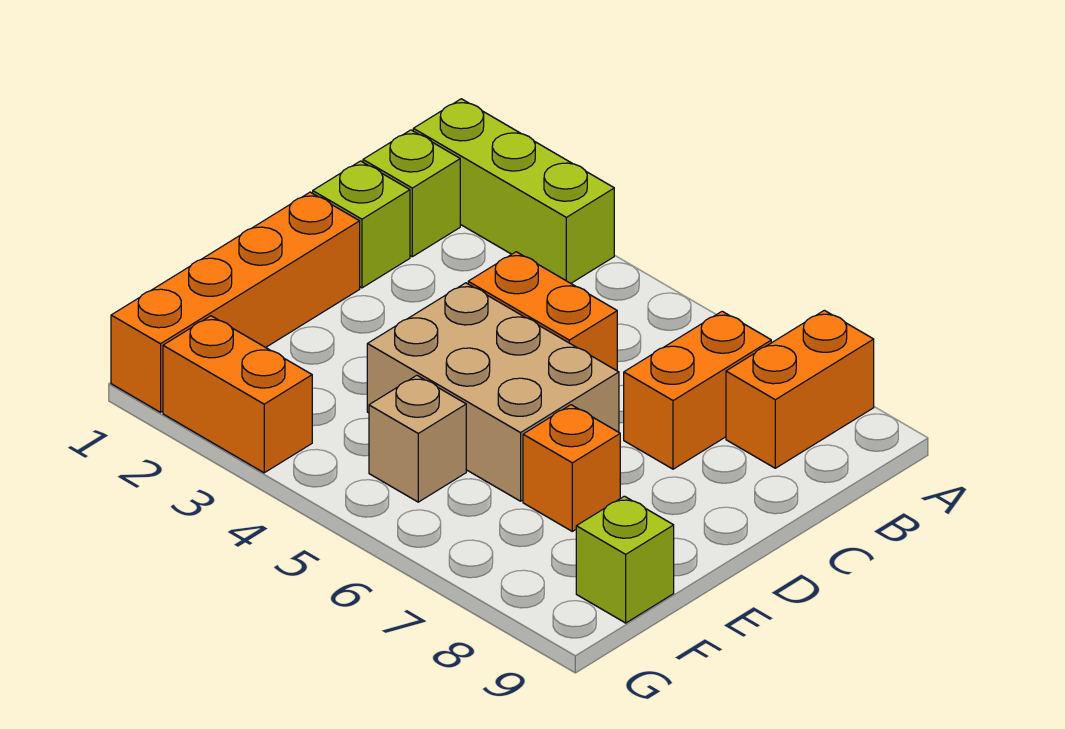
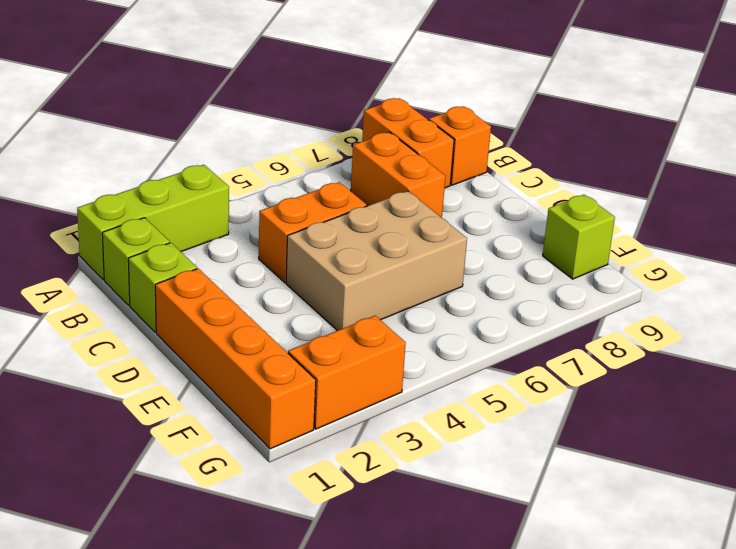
orange brick E7 level 1 -> orange brick B9 level 1
tan brick F5 level 1 -> none

